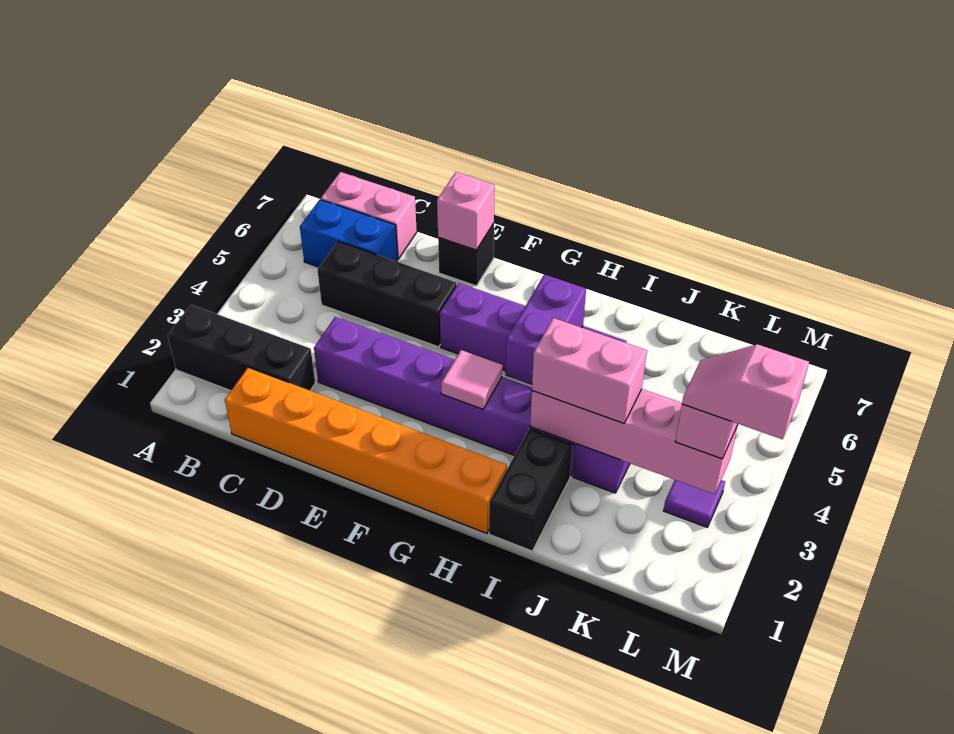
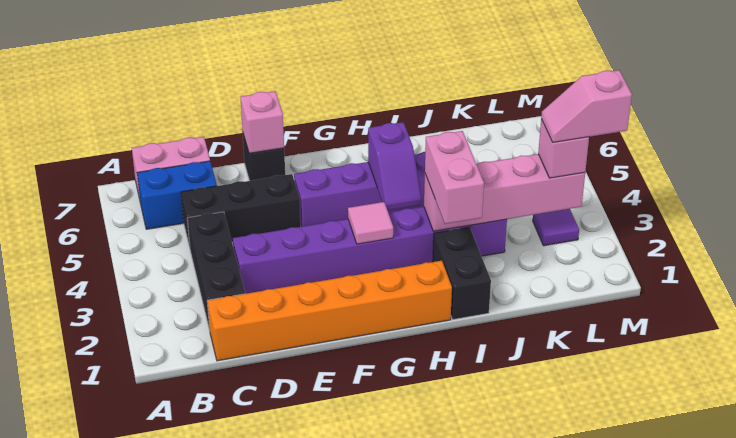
black brick A2:C2 level 1 -> black brick C2:C4 level 1
purple brick H4:H5 level 2 -> purple slope H4:H5 level 2 top 5
pink brick I3:J3 level 3 -> pink brick I2:I3 level 3

